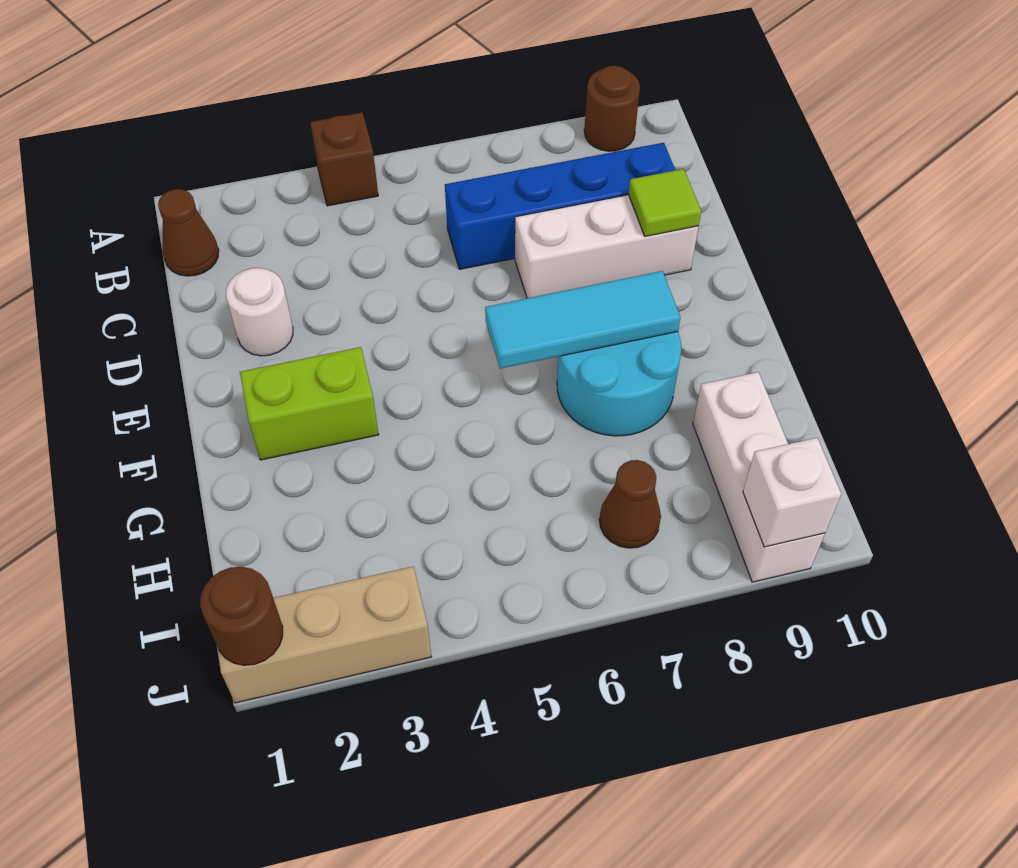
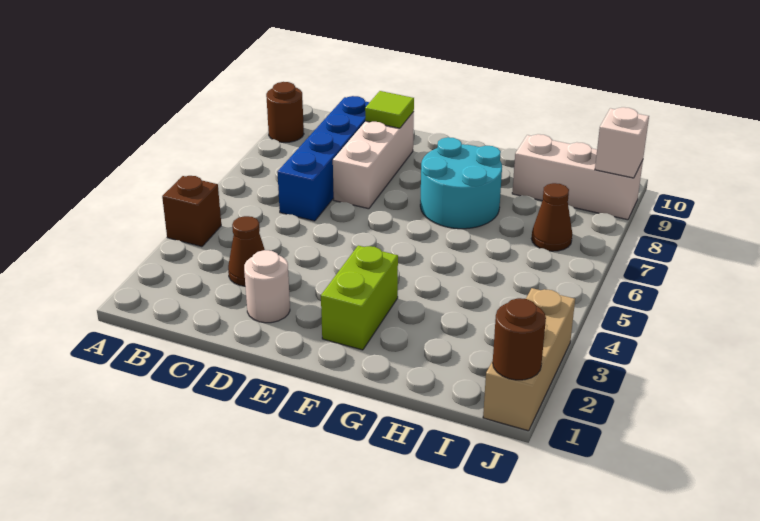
brown cone B1 level 1 -> brown cone C3 level 1
cyan tile F6:F8 level 2 -> none

